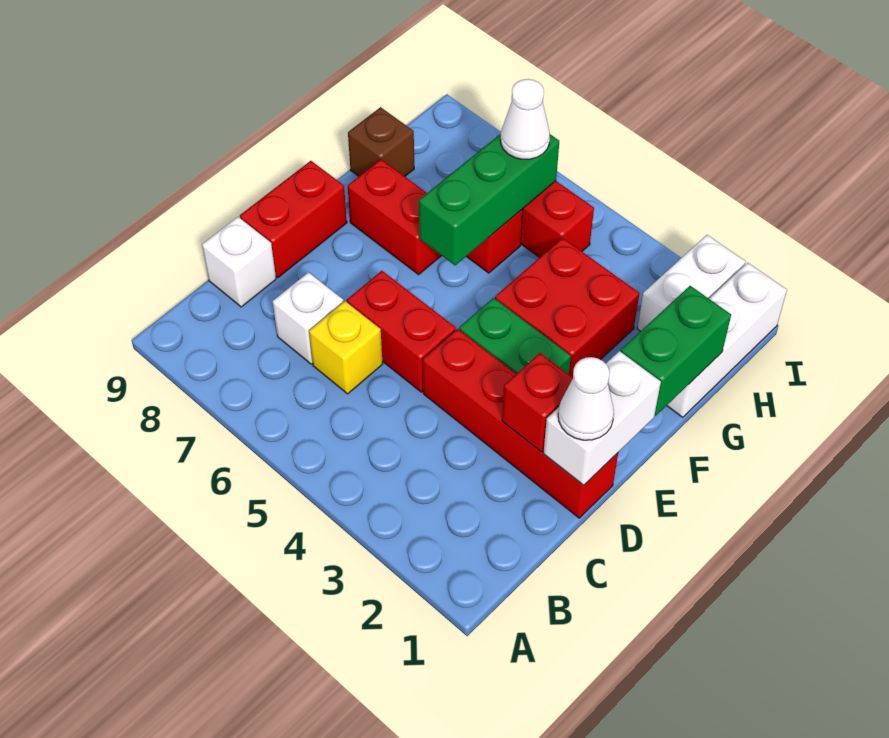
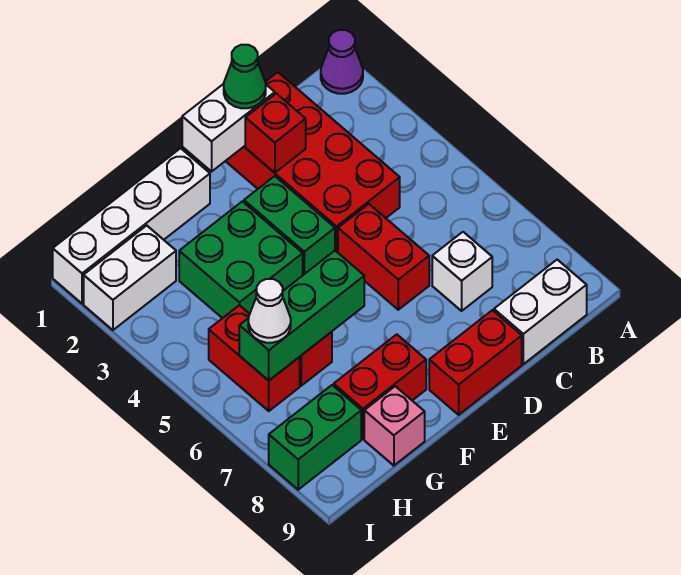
none -> purple cone A1 level 1
yellow brick C6 level 1 -> none
white brick C9 level 1 -> white brick B9:C9 level 1
red brick D1:D4 level 1 -> red brick C1:D4 level 1
white cone D1 level 3 -> green cone D1 level 3
green brick F1:G1 level 2 -> green brick H8:I8 level 1
red brick F3:G4 level 1 -> green brick F3:G4 level 1
red brick F7:F8 level 1 -> red brick F8:G8 level 1
white brick G1:I1 level 1 -> white brick F1:I1 level 1
brown brick G9 level 1 -> pink brick G9 level 1

